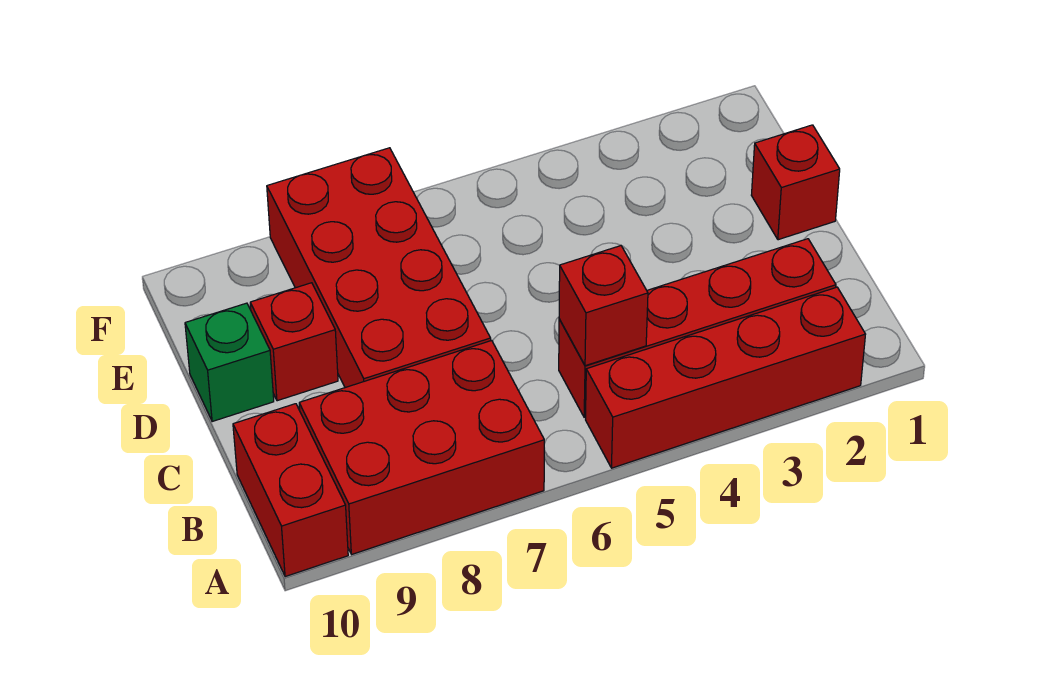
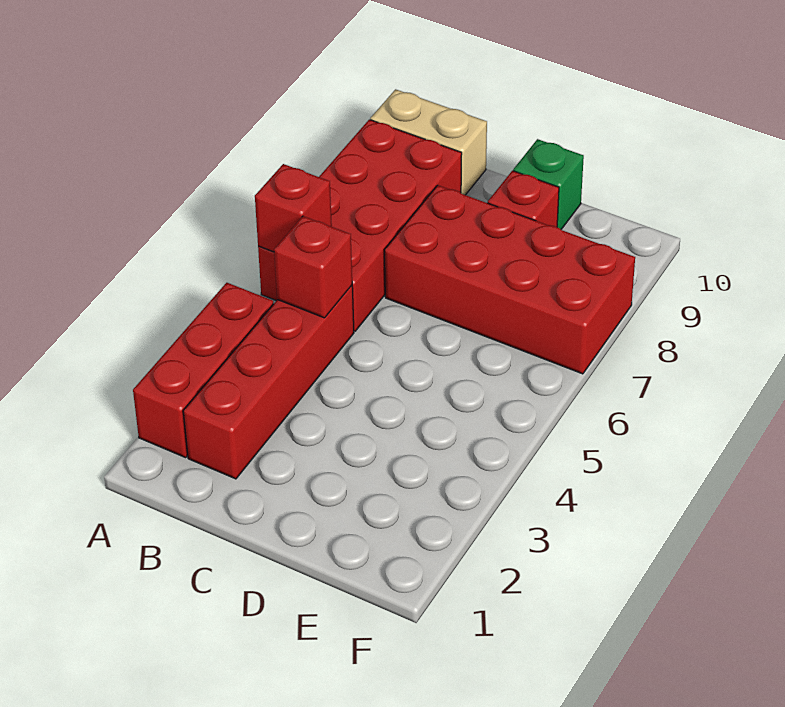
red brick A2:A5 level 1 -> red brick A2:A4 level 1
red brick A7:B9 level 1 -> red brick A6:B9 level 1
red brick A10:B10 level 1 -> tan brick A10:B10 level 1
red brick D1 level 1 -> red brick A6 level 2

